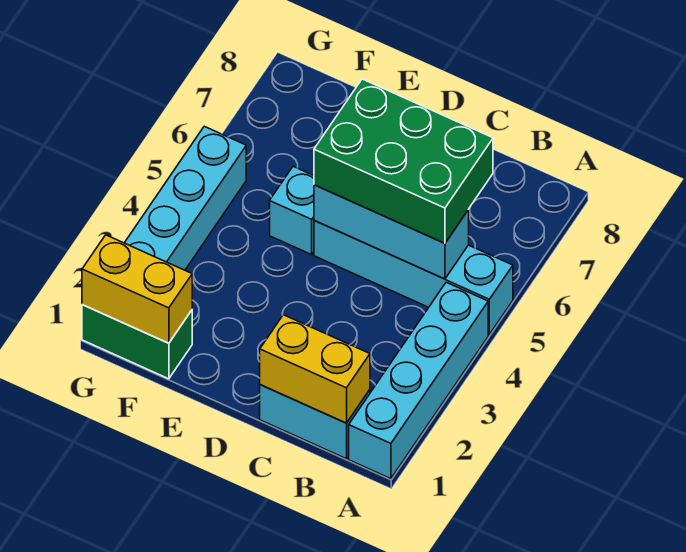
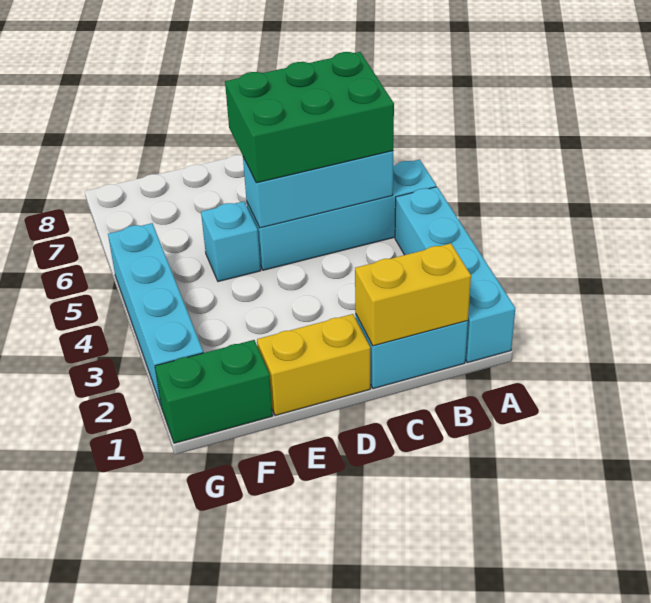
yellow brick F1:G1 level 2 -> yellow brick D1:E1 level 1

